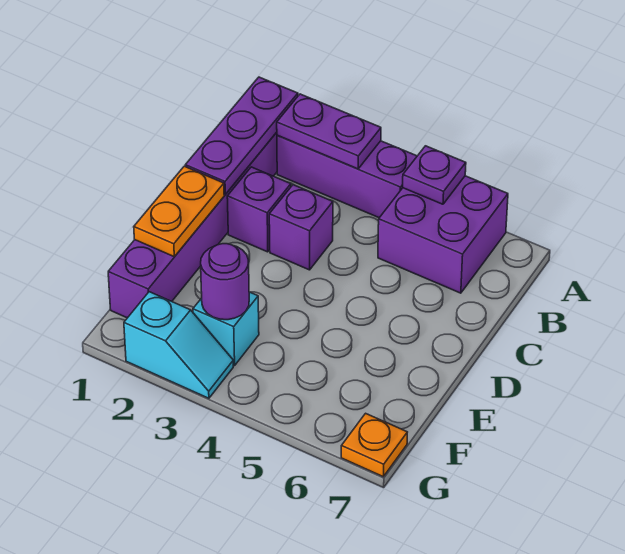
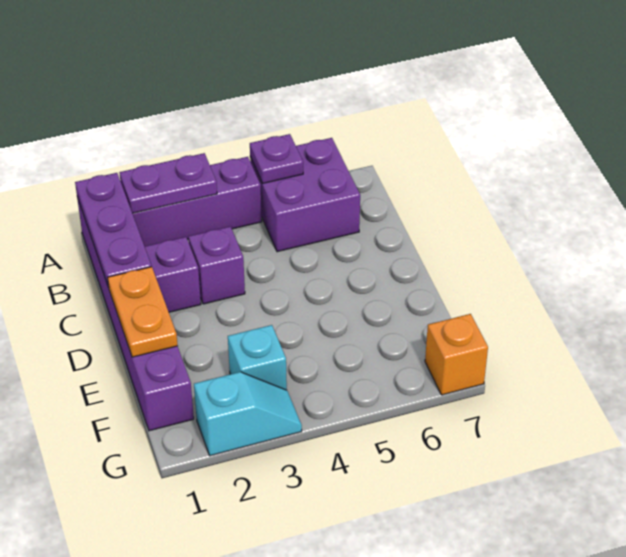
purple round brick F3 level 2 -> none
orange plate G7 level 1 -> orange brick G7 level 1

